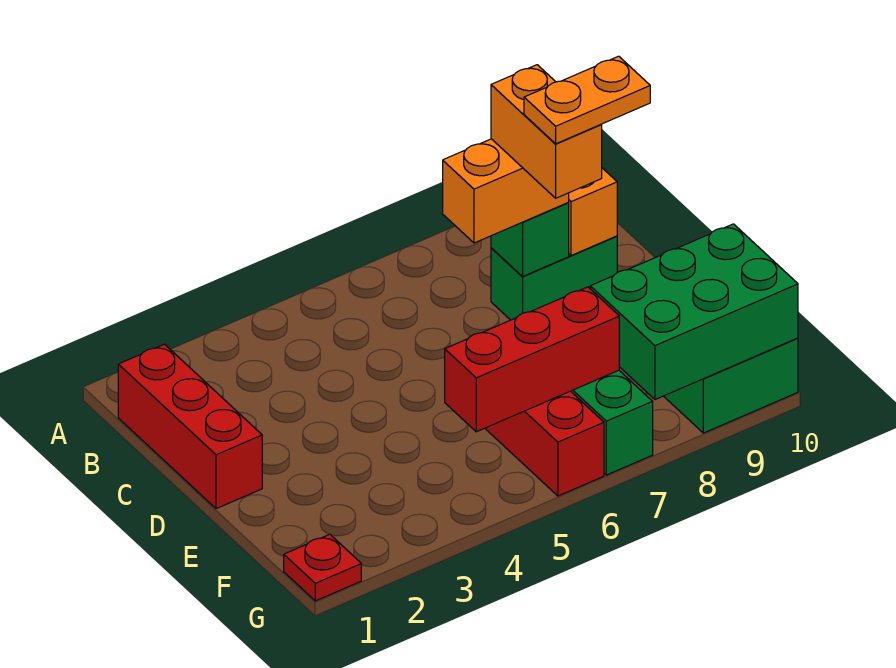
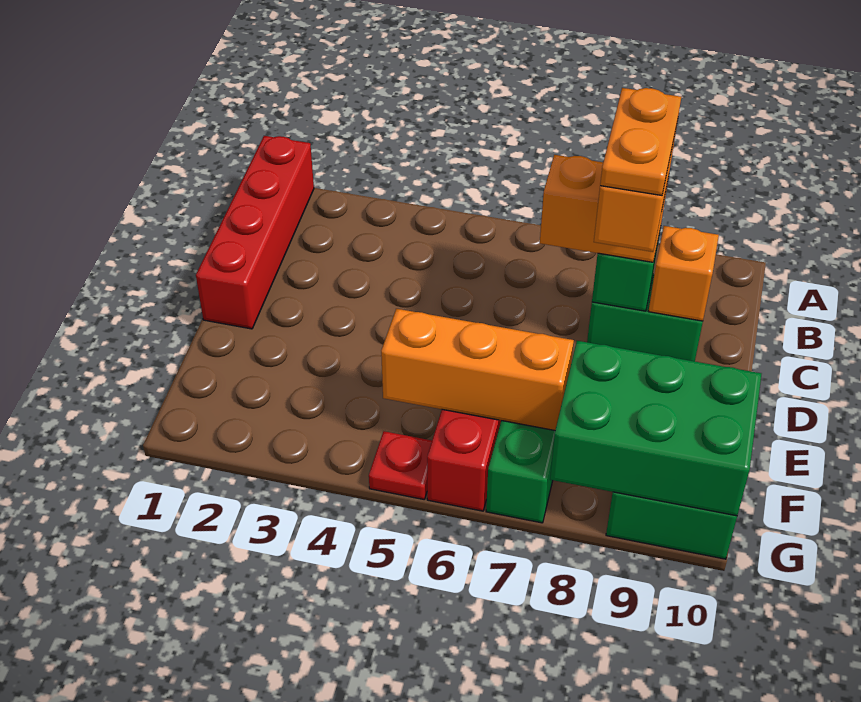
red brick B1:D1 level 1 -> red brick A1:D1 level 1
orange plate D8:D9 level 5 -> orange plate C8:D8 level 5
red brick F5:F7 level 2 -> orange brick F5:F7 level 2
red plate G1 level 1 -> red plate G5 level 1

